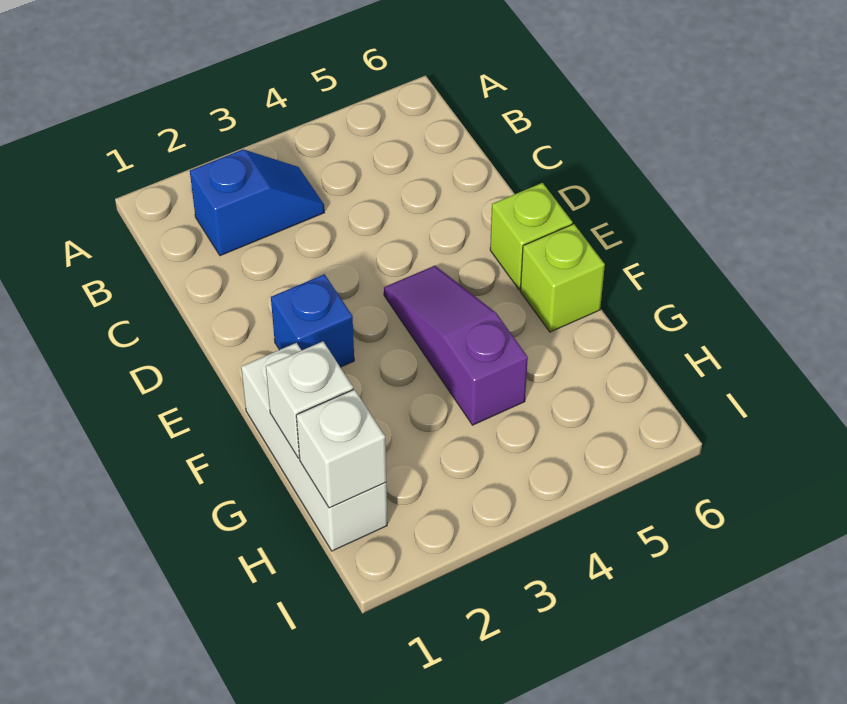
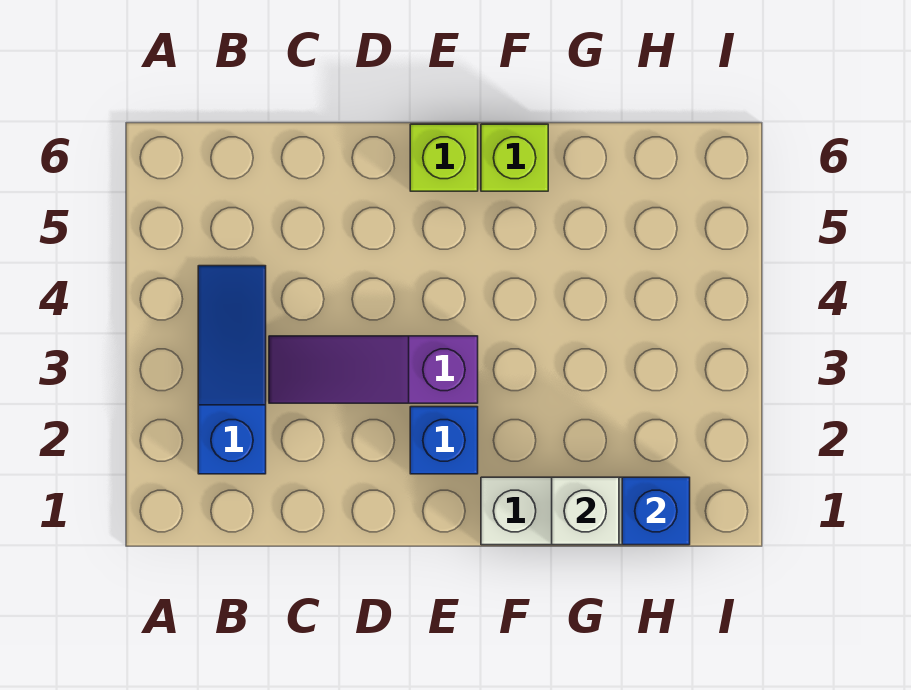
blue slope B2:B3 level 1 top 2 -> blue slope B2:B4 level 1 top 2
purple slope E4:G4 level 1 top G -> purple slope C3:E3 level 1 top E
white brick H1 level 2 -> blue brick H1 level 2

